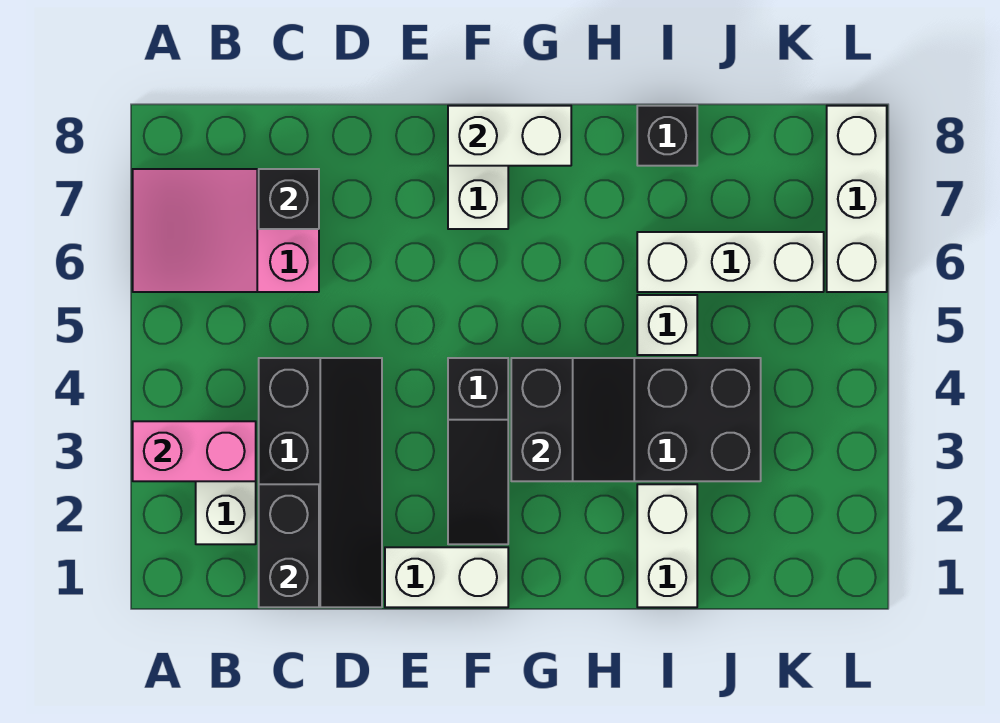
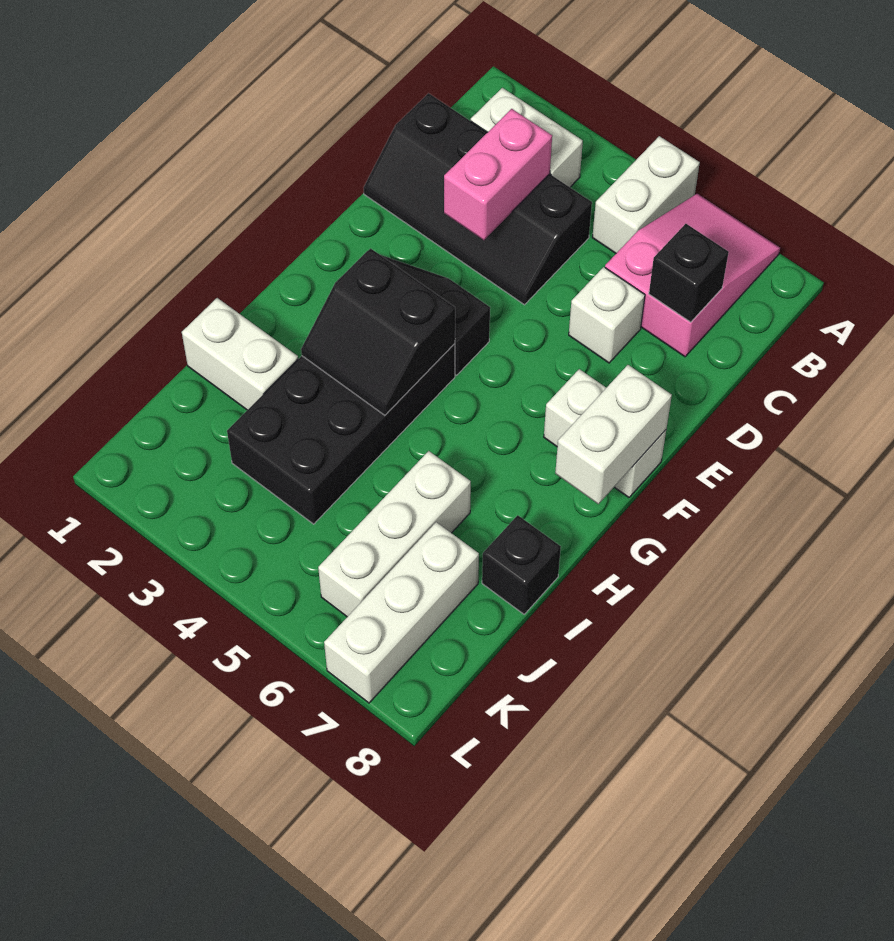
pink brick A3:B3 level 2 -> pink brick C3:D3 level 2
black brick C1:C2 level 2 -> none
white brick E1:F1 level 1 -> white brick A5:B5 level 1
white brick I5 level 1 -> white brick D6 level 1
white brick L6:L8 level 1 -> white brick J7:L7 level 1

